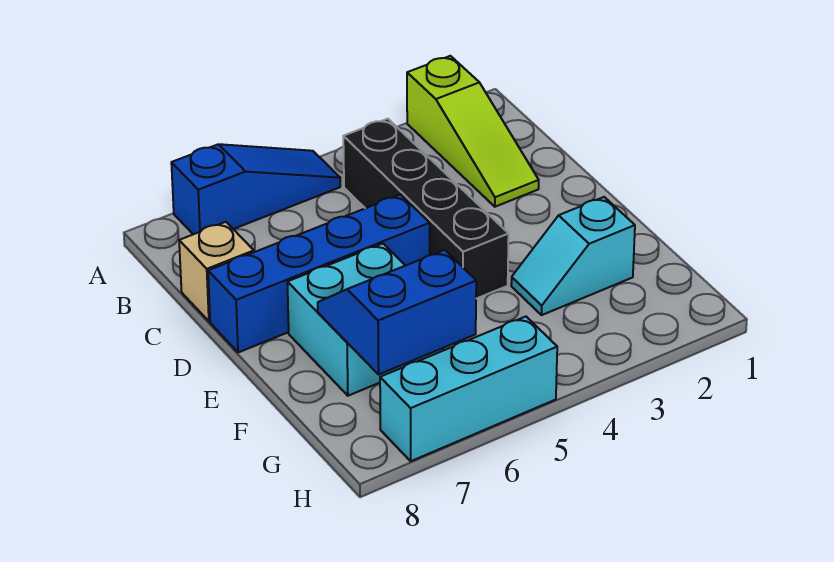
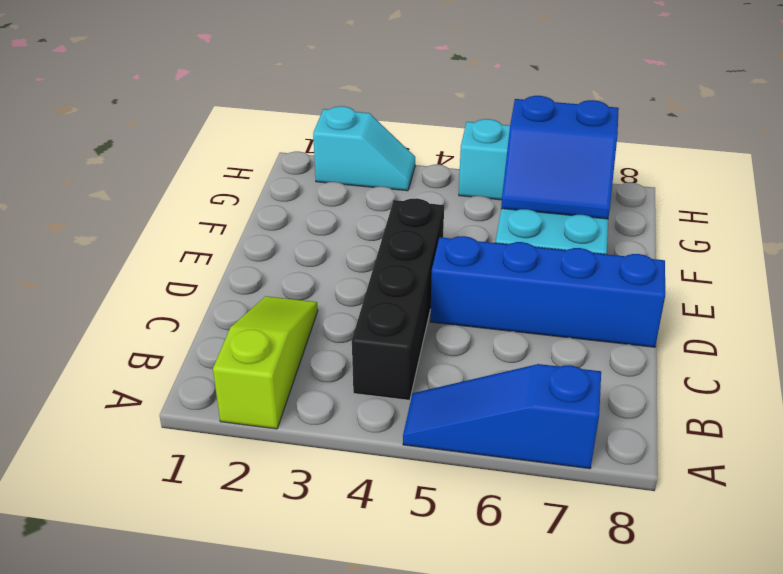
tan brick C8 level 1 -> none
cyan slope F2:F3 level 1 top 2 -> cyan slope H2:H3 level 1 top 2

